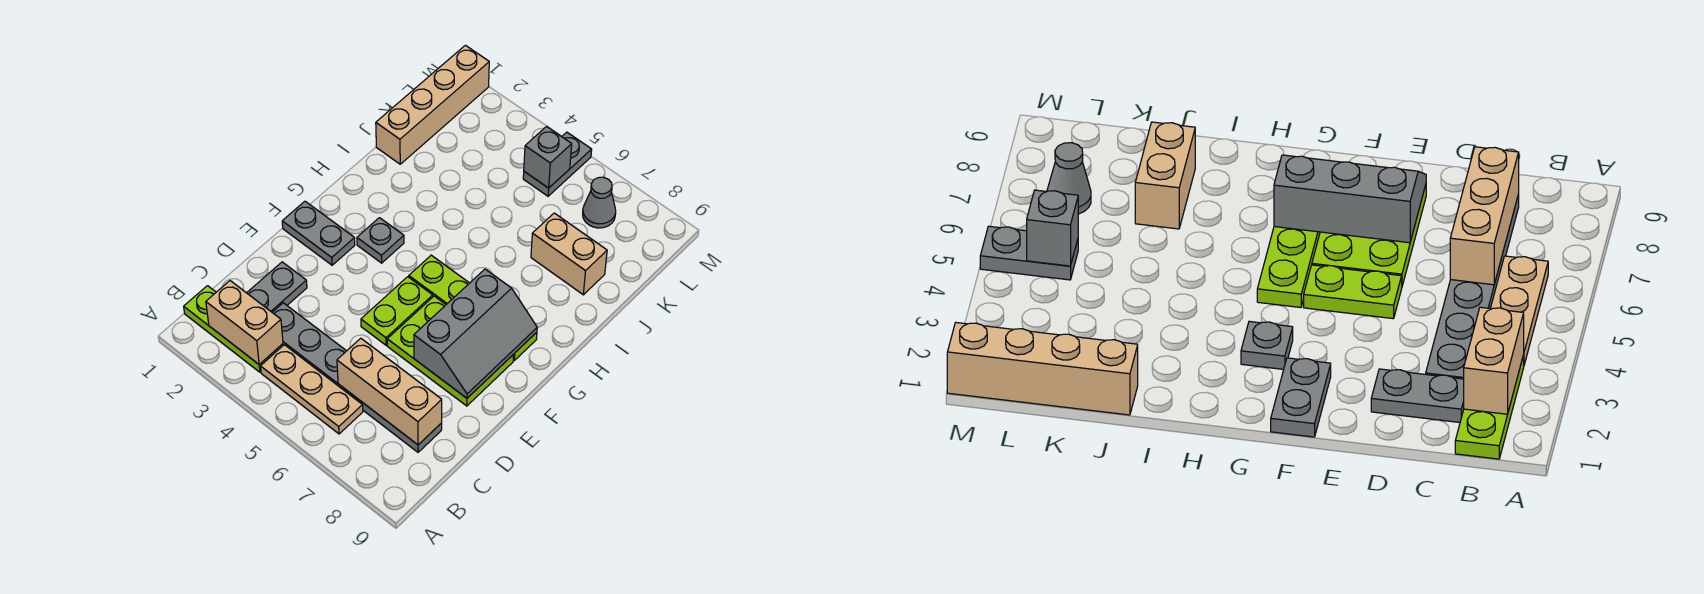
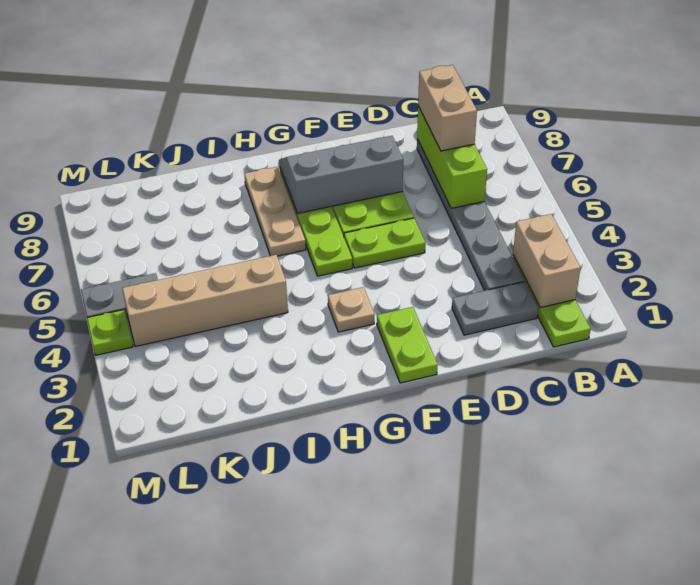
tan plate B4:B6 level 1 -> tan plate H6:H8 level 1
tan brick C6:C8 level 2 -> lime brick C6:C8 level 2
grey plate F1:F2 level 1 -> lime plate F1:F2 level 1
grey plate G3 level 1 -> tan plate G3 level 1
tan brick J1:M1 level 1 -> tan brick I4:L4 level 1
tan brick J7:J8 level 1 -> tan brick C7:C8 level 3
grey brick L5 level 2 -> none
grey cone L7 level 1 -> none
none -> lime plate M4 level 1

